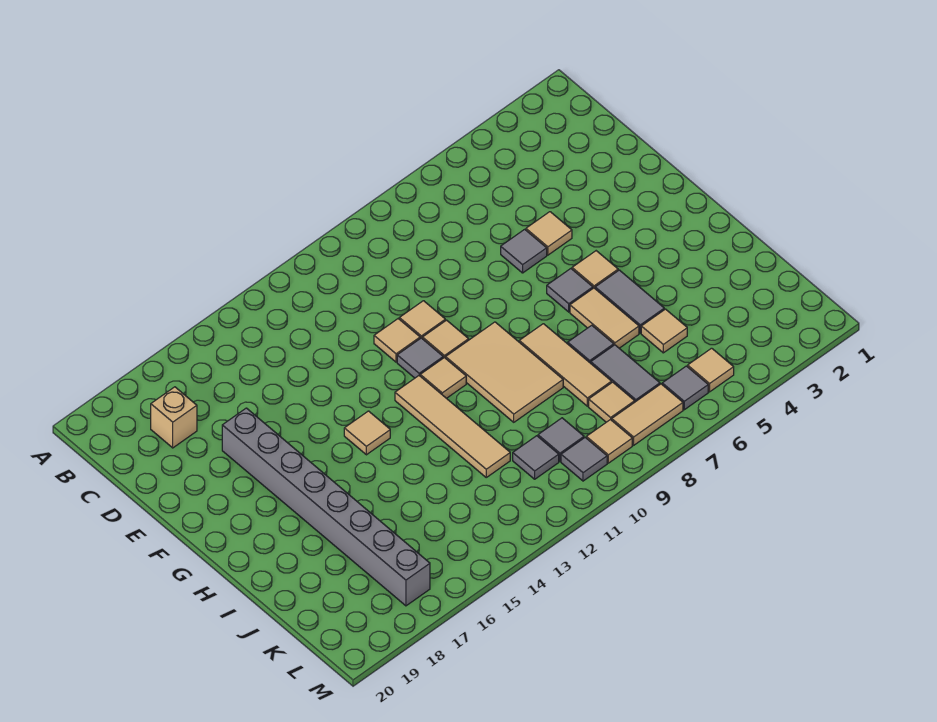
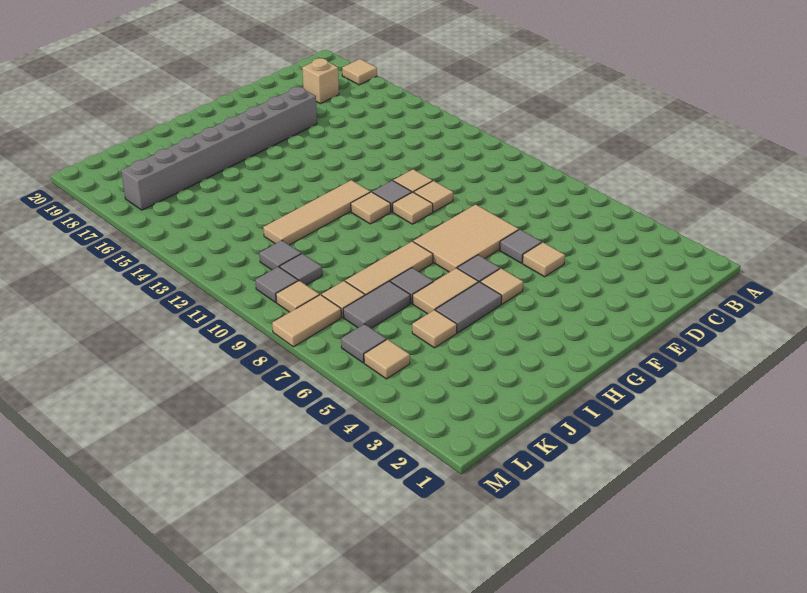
tan tile G9:I10 level 1 -> tan tile E7:G8 level 1
tan tile G14 level 1 -> tan tile A18 level 1
tan tile L7:L8 level 1 -> tan tile L8:M8 level 1

